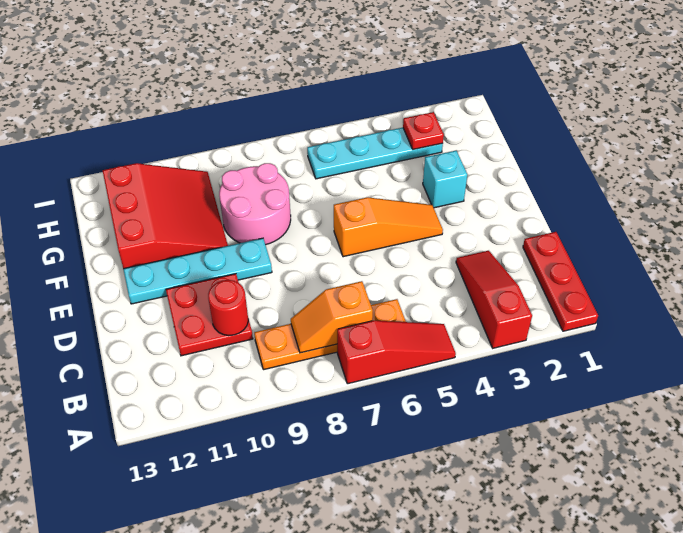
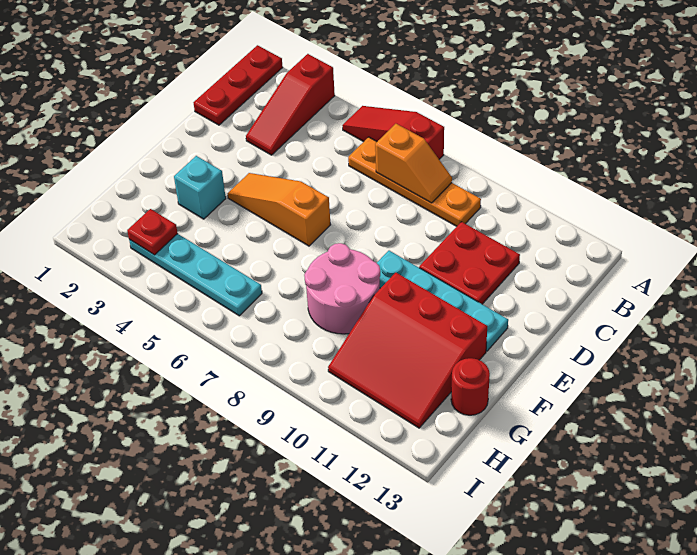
red round brick C10 level 2 -> red round brick G13 level 1
red slope F10:H12 level 1 top 12 -> red slope F10:H12 level 1 top F

